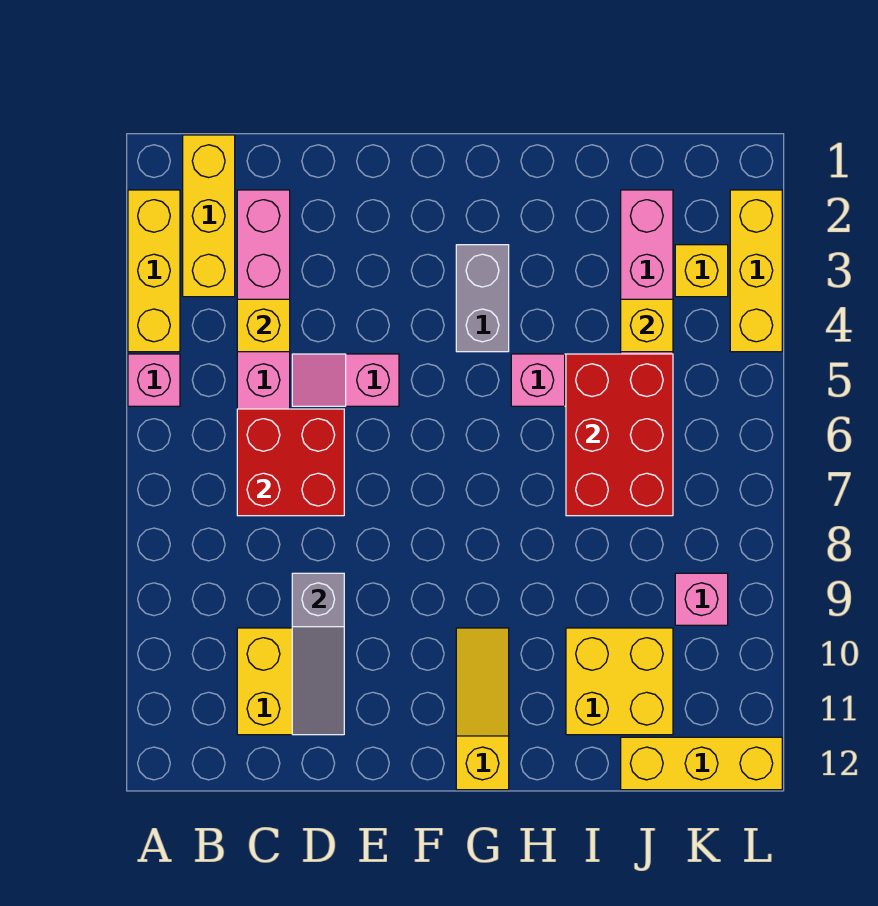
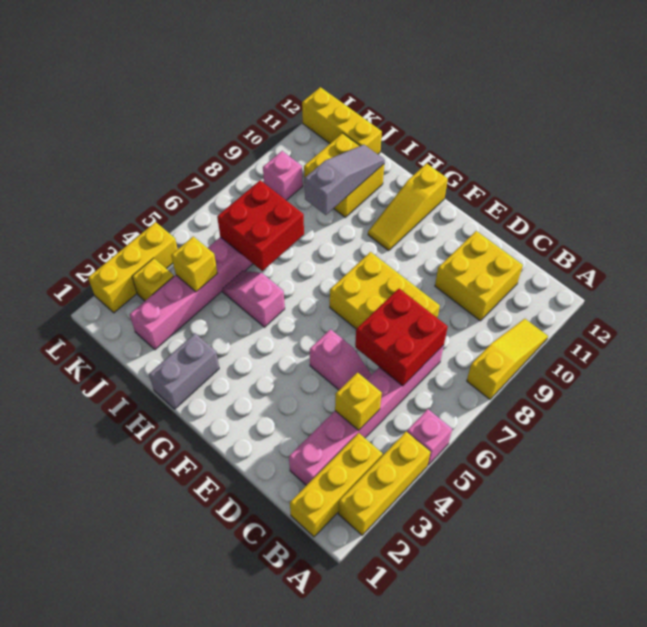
none -> yellow slope A8:A10 level 1 top 8
none -> yellow brick D7:F8 level 1
grey slope D9:D11 level 2 top 9 -> grey slope I9:I11 level 2 top 9
grey brick G3:G4 level 1 -> grey brick H1:H2 level 1
red brick I5:J7 level 2 -> red brick I6:J7 level 2

